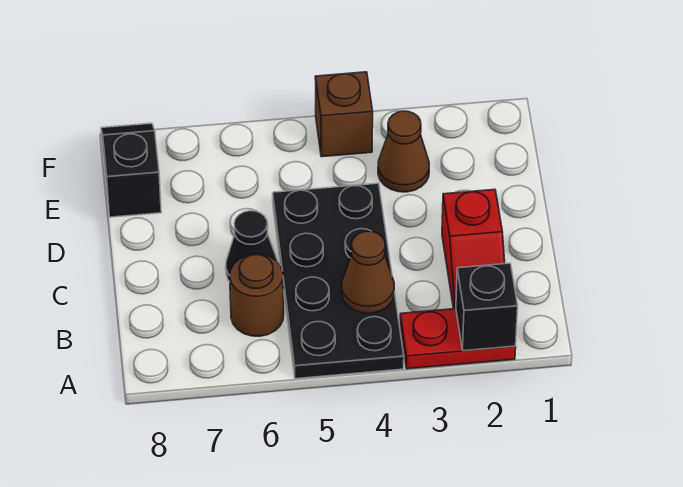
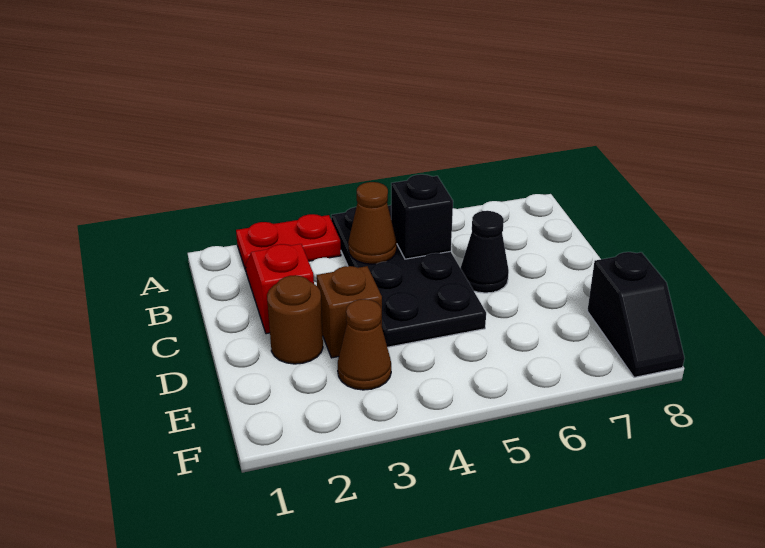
black brick A2 level 2 -> black brick B5 level 2
brown round brick B6 level 1 -> brown round brick D2 level 1
brown brick F4 level 1 -> brown brick D3 level 1

